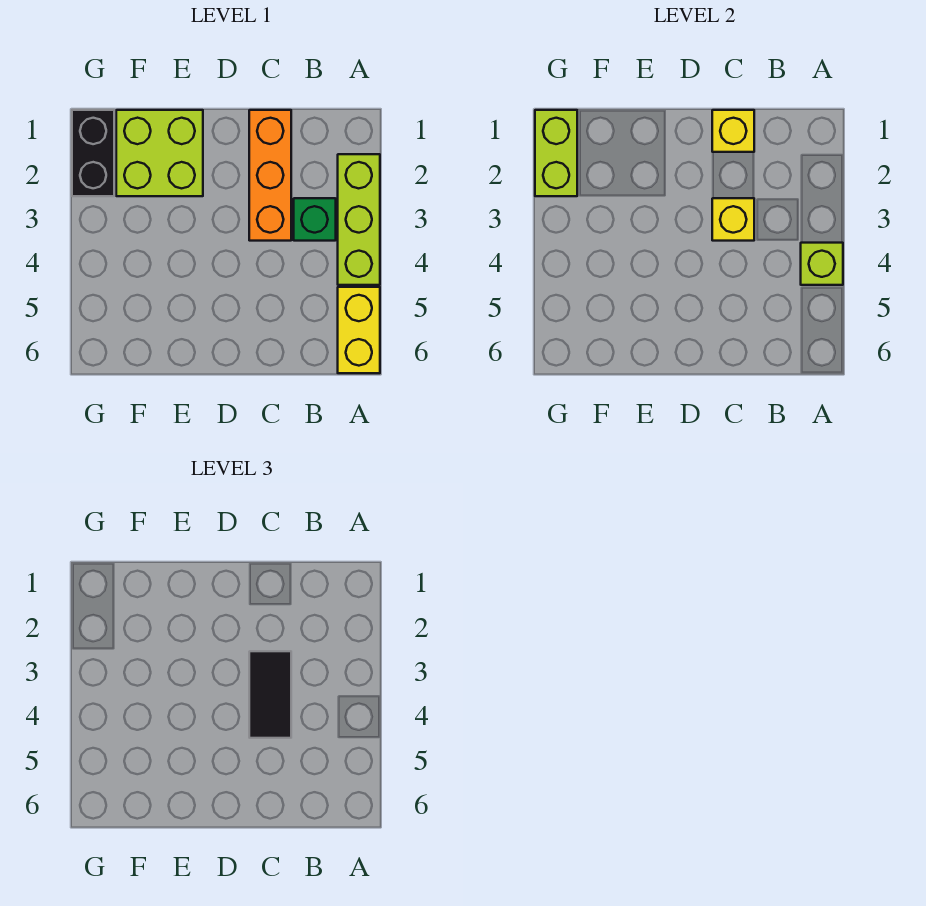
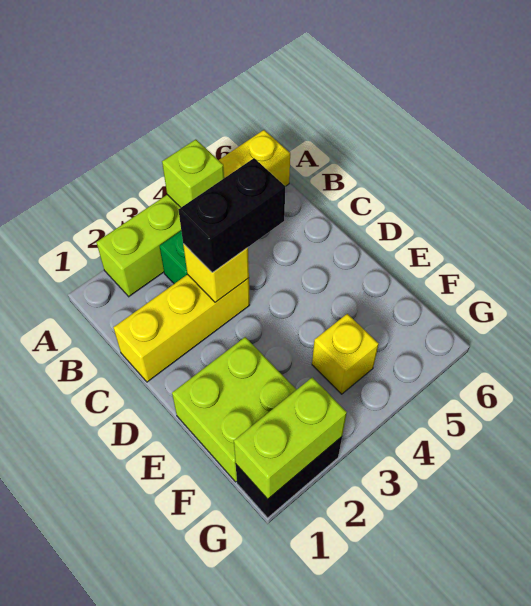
orange brick C1:C3 level 1 -> yellow brick C1:C3 level 1
yellow brick C1 level 2 -> yellow brick F4 level 1
black tile C3:C4 level 3 -> black brick C3:C4 level 3

